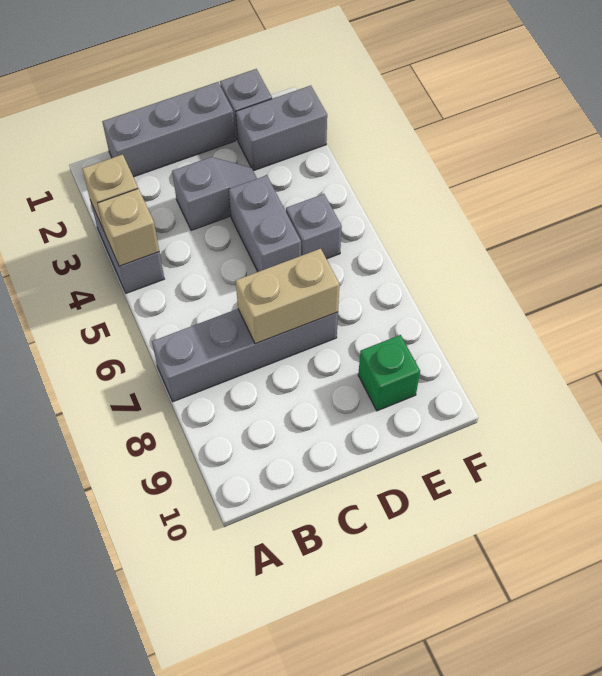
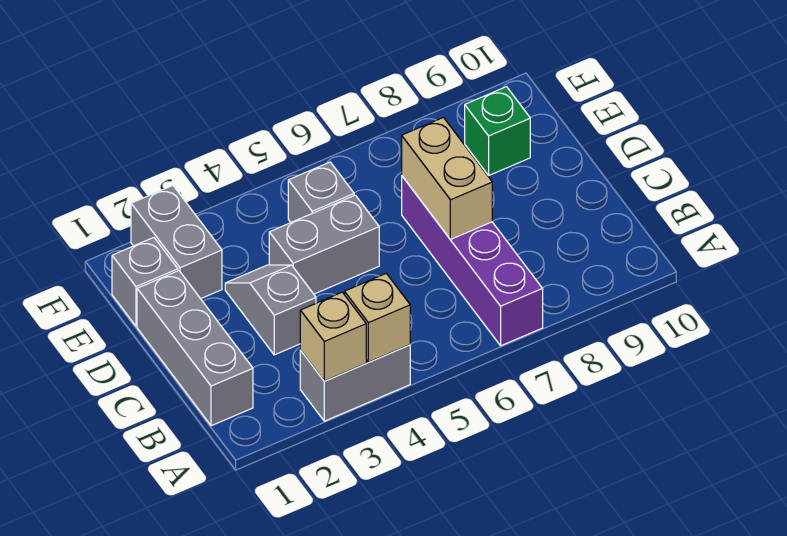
grey brick A7:D7 level 1 -> purple brick A7:D7 level 1

